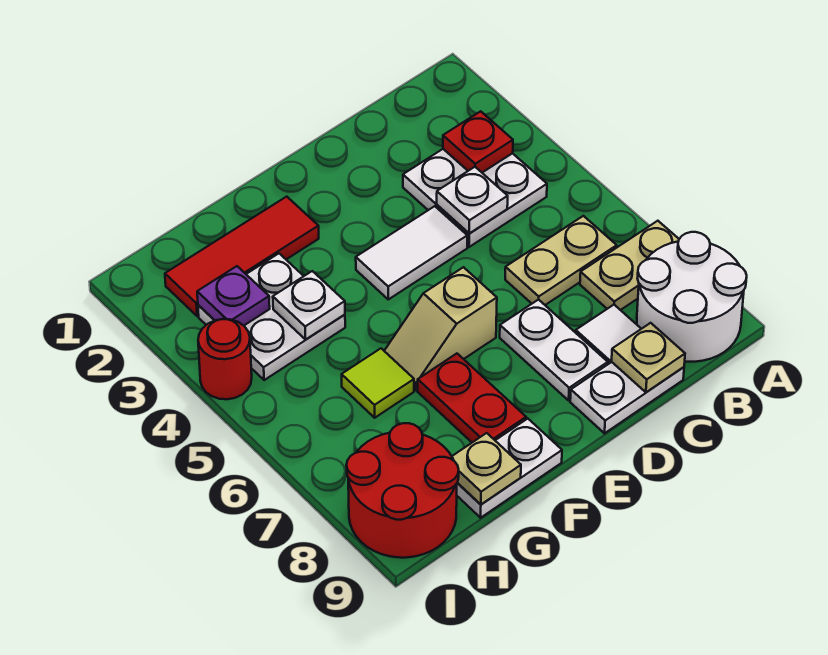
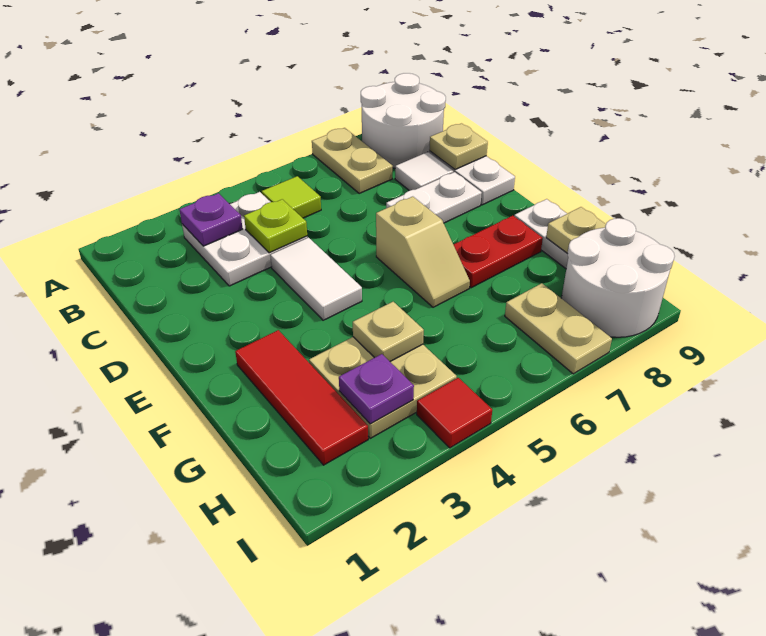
red plate B3 level 2 -> purple plate B3 level 2
tan plate B6:C6 level 1 -> tan plate H7:I7 level 1
white plate C4 level 2 -> lime plate C4 level 2
white plate G3:H4 level 1 -> tan plate G3:H4 level 1
white plate G4 level 2 -> tan plate G4 level 2
lime tile G6 level 1 -> lime tile B5 level 1
red round brick H8:I9 level 1 -> white round brick H8:I9 level 1
red round brick I4 level 1 -> red tile I4 level 1

